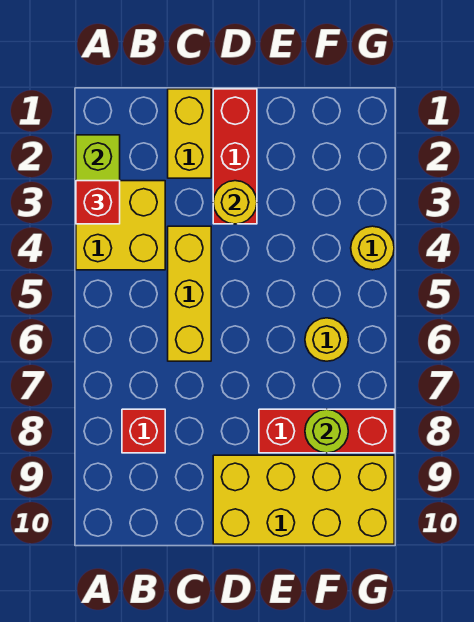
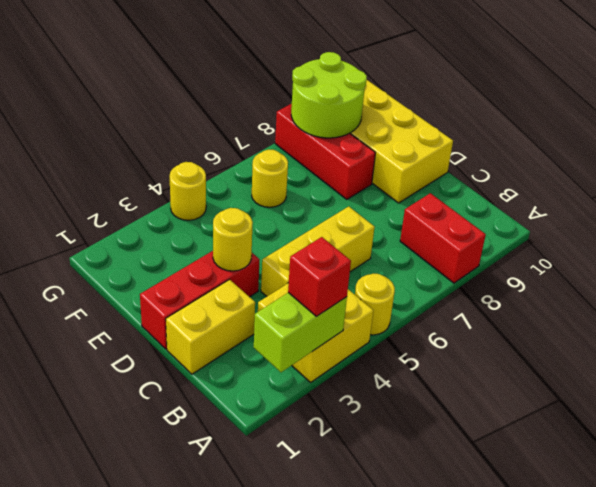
none -> yellow round brick A5 level 1
red brick B8 level 1 -> red brick A8:B8 level 1
lime round brick F8 level 2 -> lime round brick F8:G9 level 2

